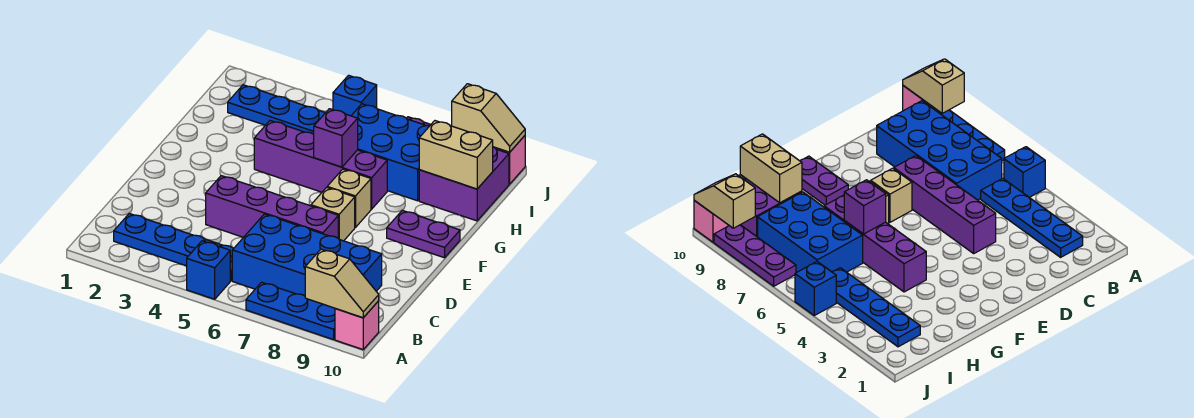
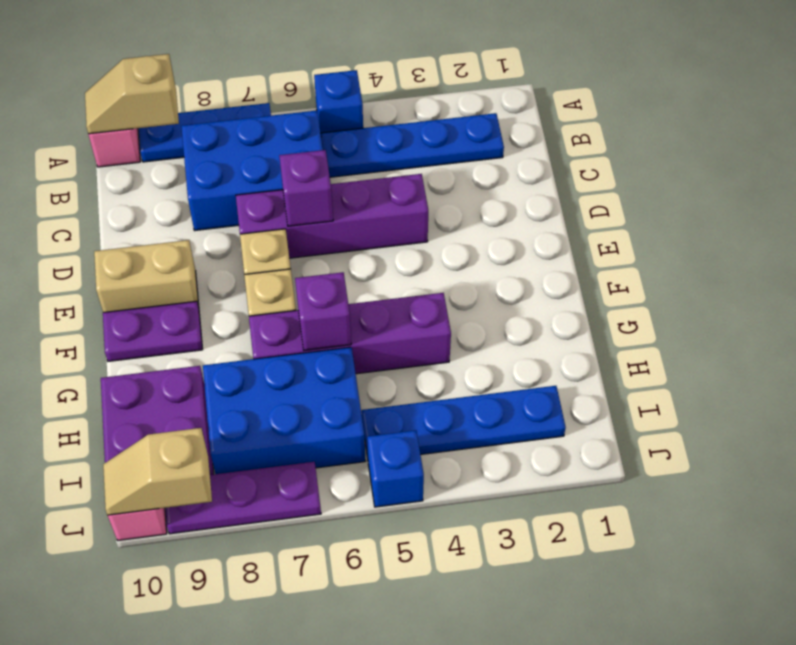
blue brick B6:C9 level 1 -> blue brick B6:C8 level 1
none -> purple brick D6 level 2
tan brick H9:H10 level 2 -> tan brick E9:E10 level 1

